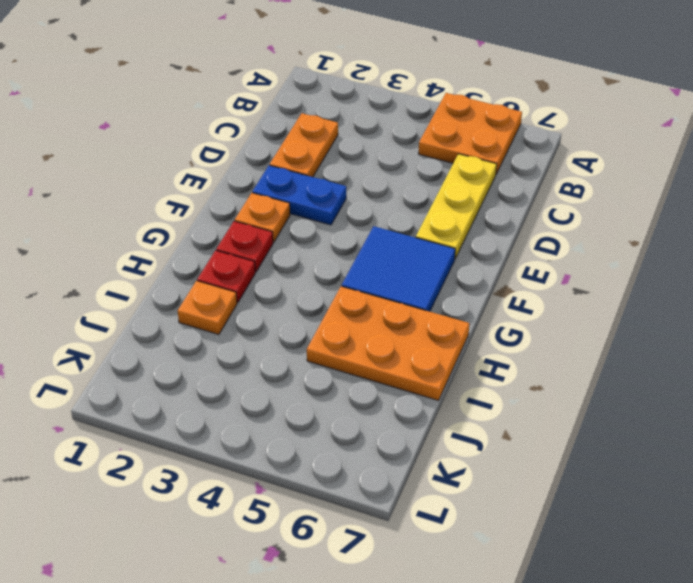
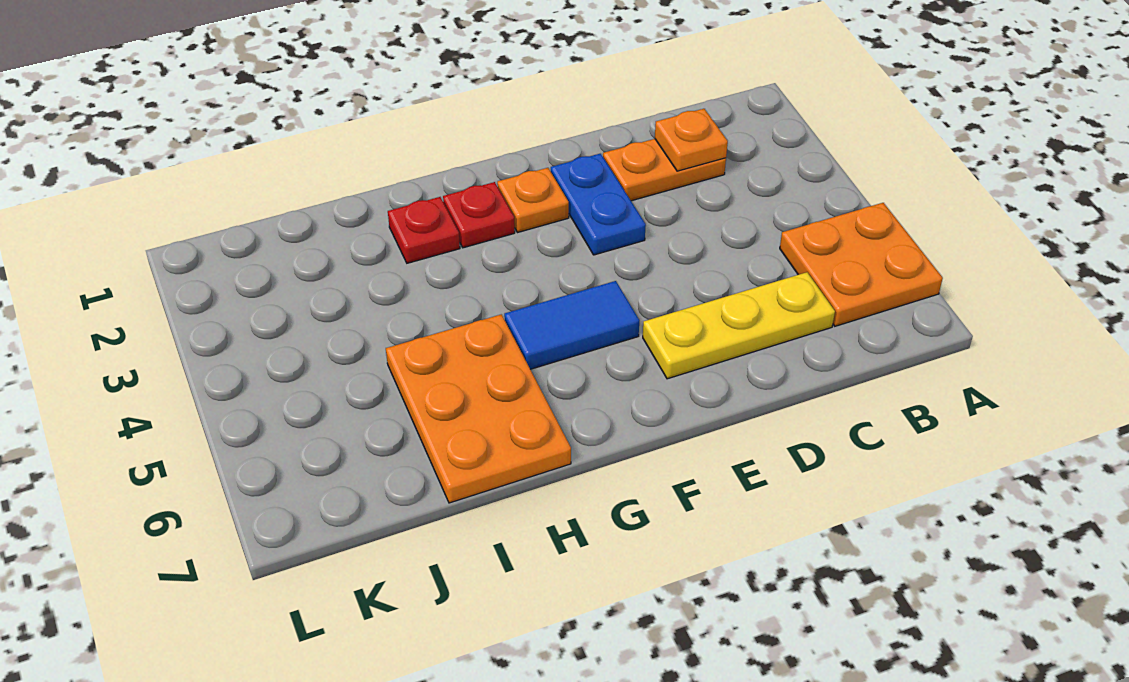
blue tile F5:G6 level 1 -> blue tile F5:G5 level 1
orange plate I2 level 1 -> orange plate C2 level 2

